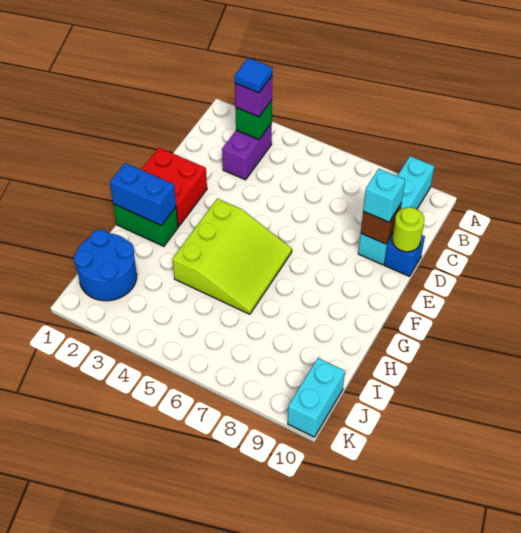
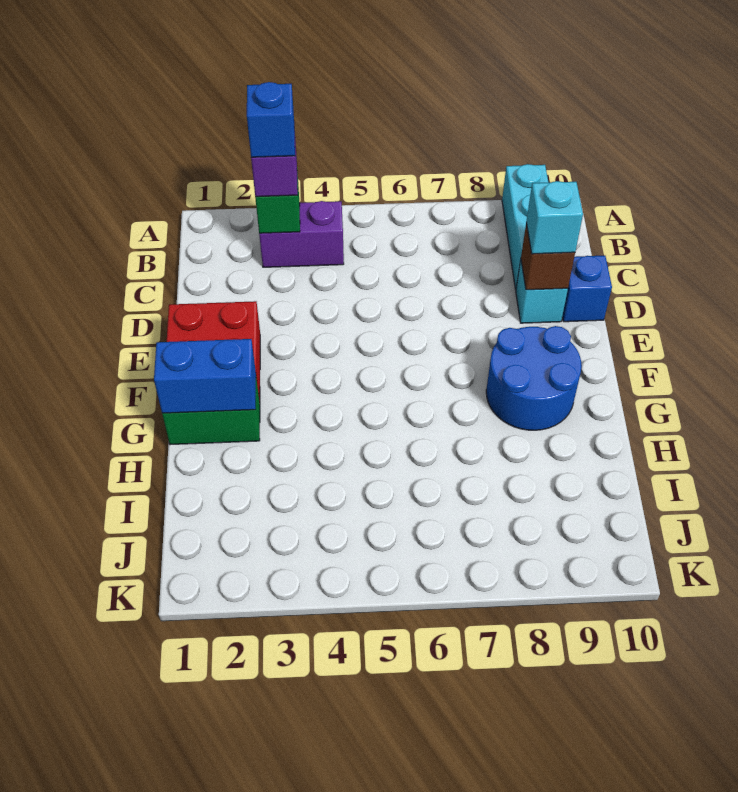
purple brick B3:C3 level 1 -> purple brick B3:B4 level 1
blue tile B3 level 4 -> blue brick B3 level 4
lime round brick D10 level 2 -> none
lime slope F4:H6 level 1 top 4 -> none
blue round brick I1:J2 level 1 -> blue round brick F8:G9 level 1
cyan brick J10:K10 level 1 -> none

